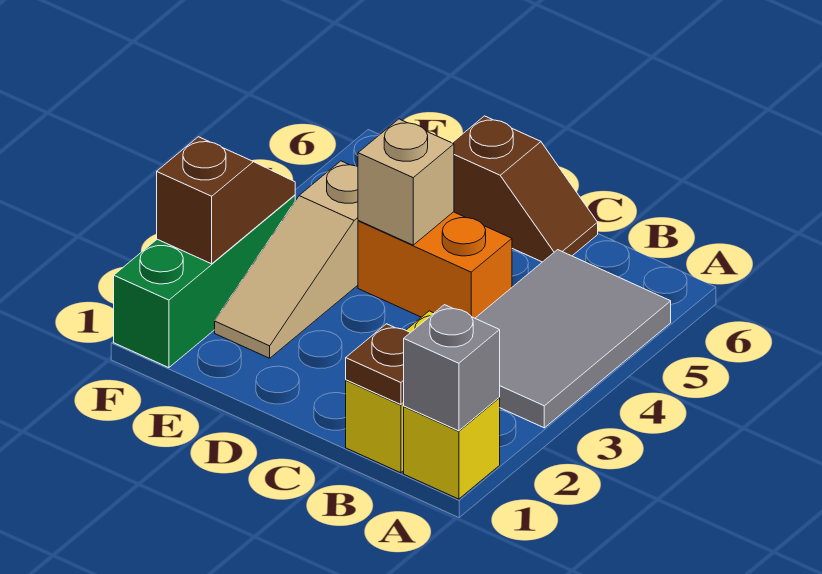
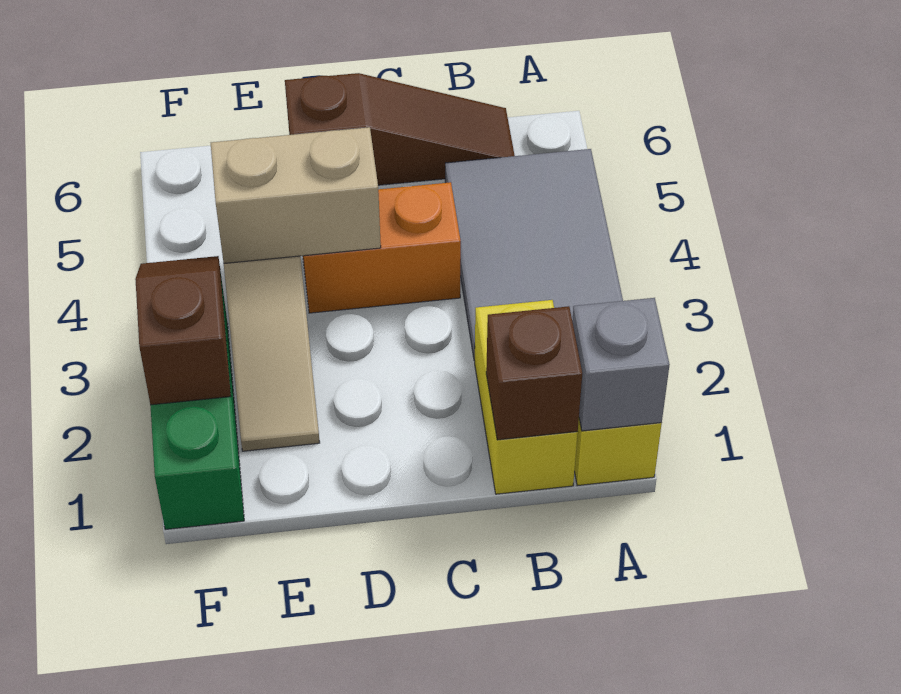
brown plate B1 level 2 -> brown brick B1 level 2
brown slope C6:D6 level 1 top D -> brown slope B6:D6 level 1 top D
tan brick D4 level 2 -> tan brick D4:E4 level 2

